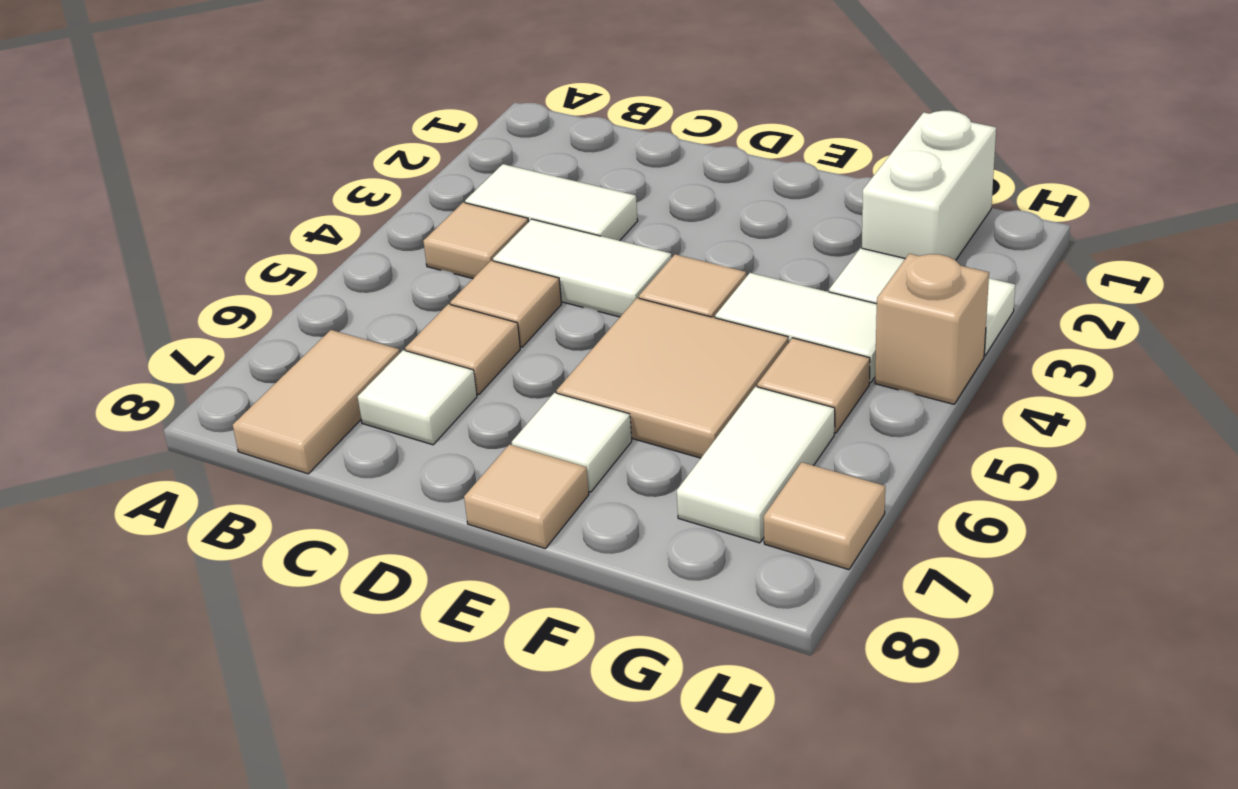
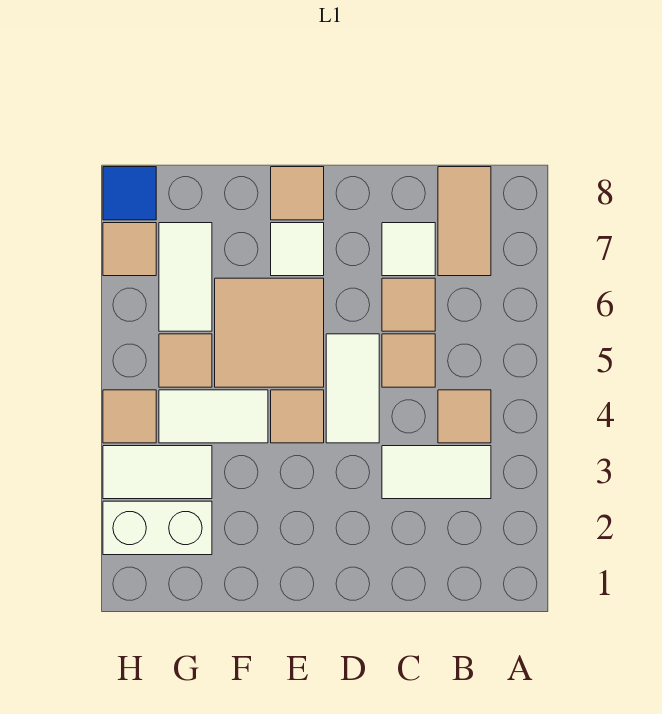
white tile C4:D4 level 1 -> white tile D4:D5 level 1
white brick G1:G2 level 1 -> white brick G2:H2 level 1
tan brick H4 level 1 -> tan tile H4 level 1
none -> blue tile H8 level 1

